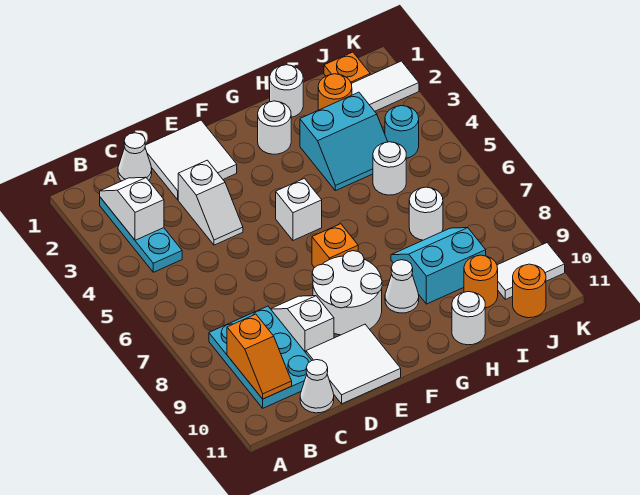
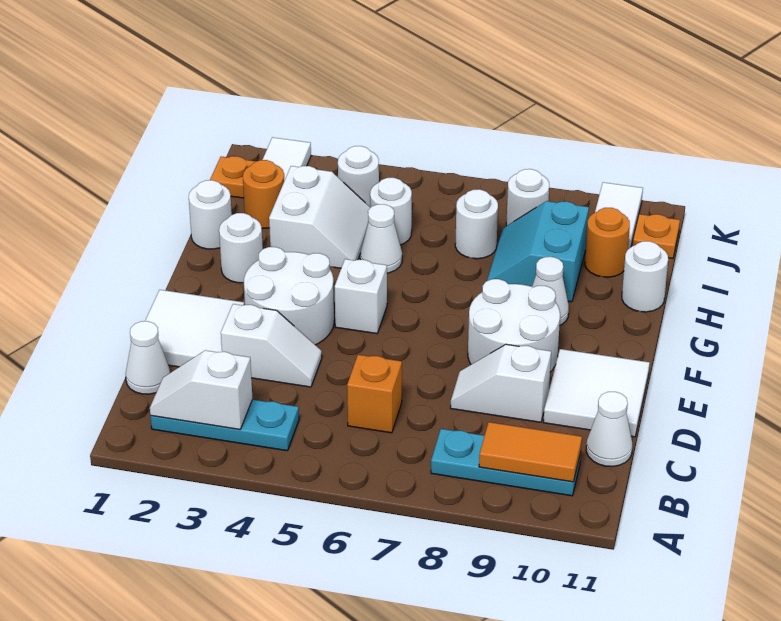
cyan plate B8:C10 level 1 -> cyan plate B8:B10 level 1
orange slope B9:B10 level 2 top 9 -> orange tile B9:B10 level 2
none -> white round brick E3:F4 level 1
orange brick F7 level 1 -> orange brick C6 level 1
cyan slope H3:I4 level 1 top 3 -> white slope H3:I4 level 1 top 3
none -> white cone H5 level 1
cyan round brick J4 level 1 -> white round brick J4 level 1
none -> white round brick J8 level 1
orange round brick J11 level 1 -> orange plate J11 level 1

